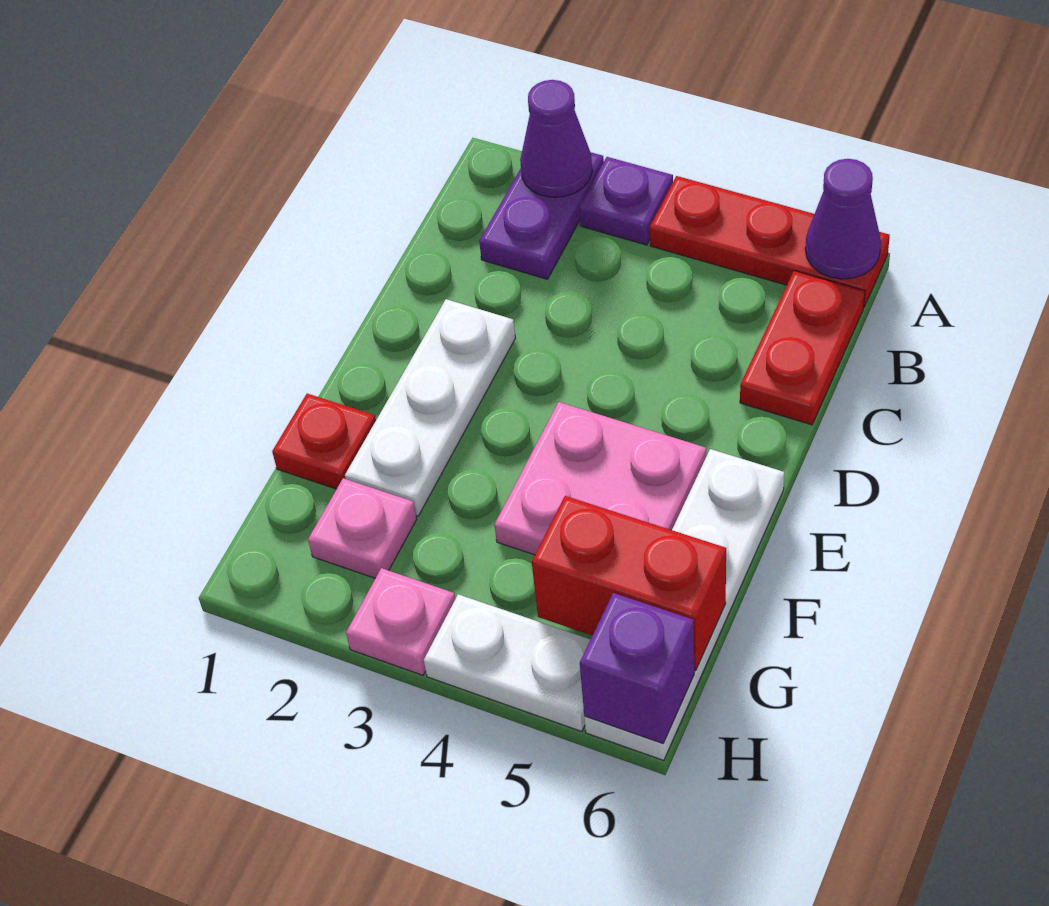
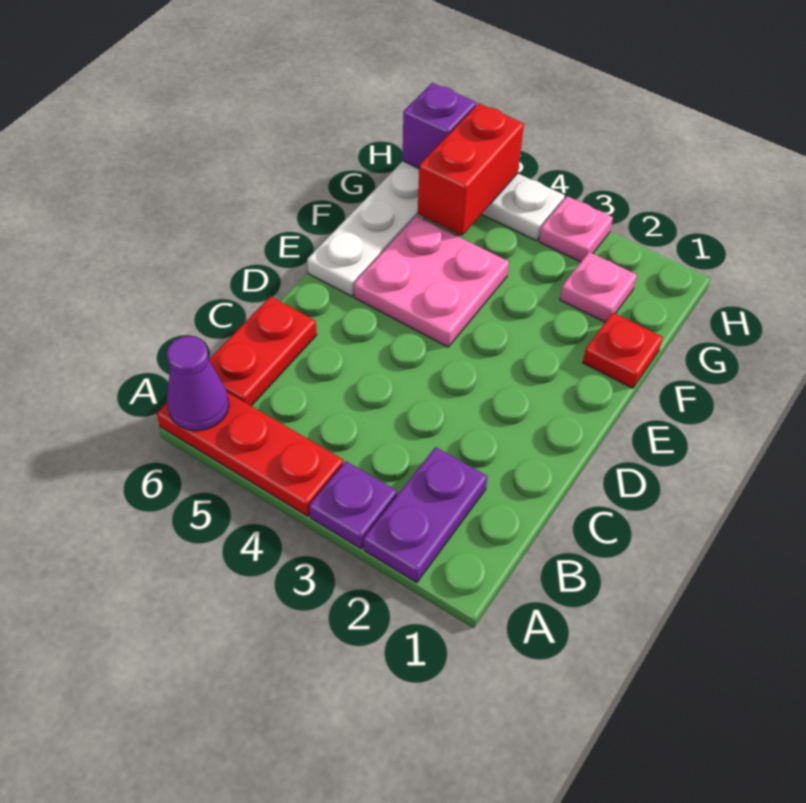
purple cone A2 level 2 -> none
white plate D2:F2 level 1 -> none
red brick G5:G6 level 2 -> red brick G5:H5 level 2

